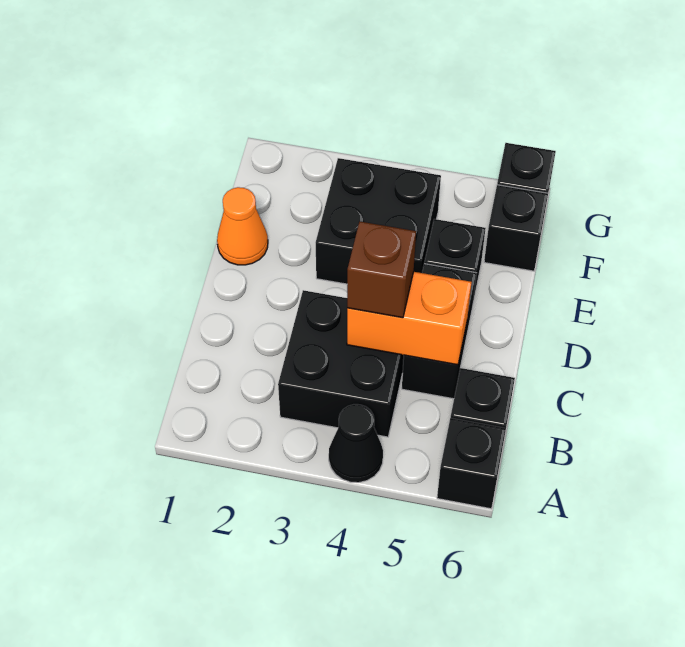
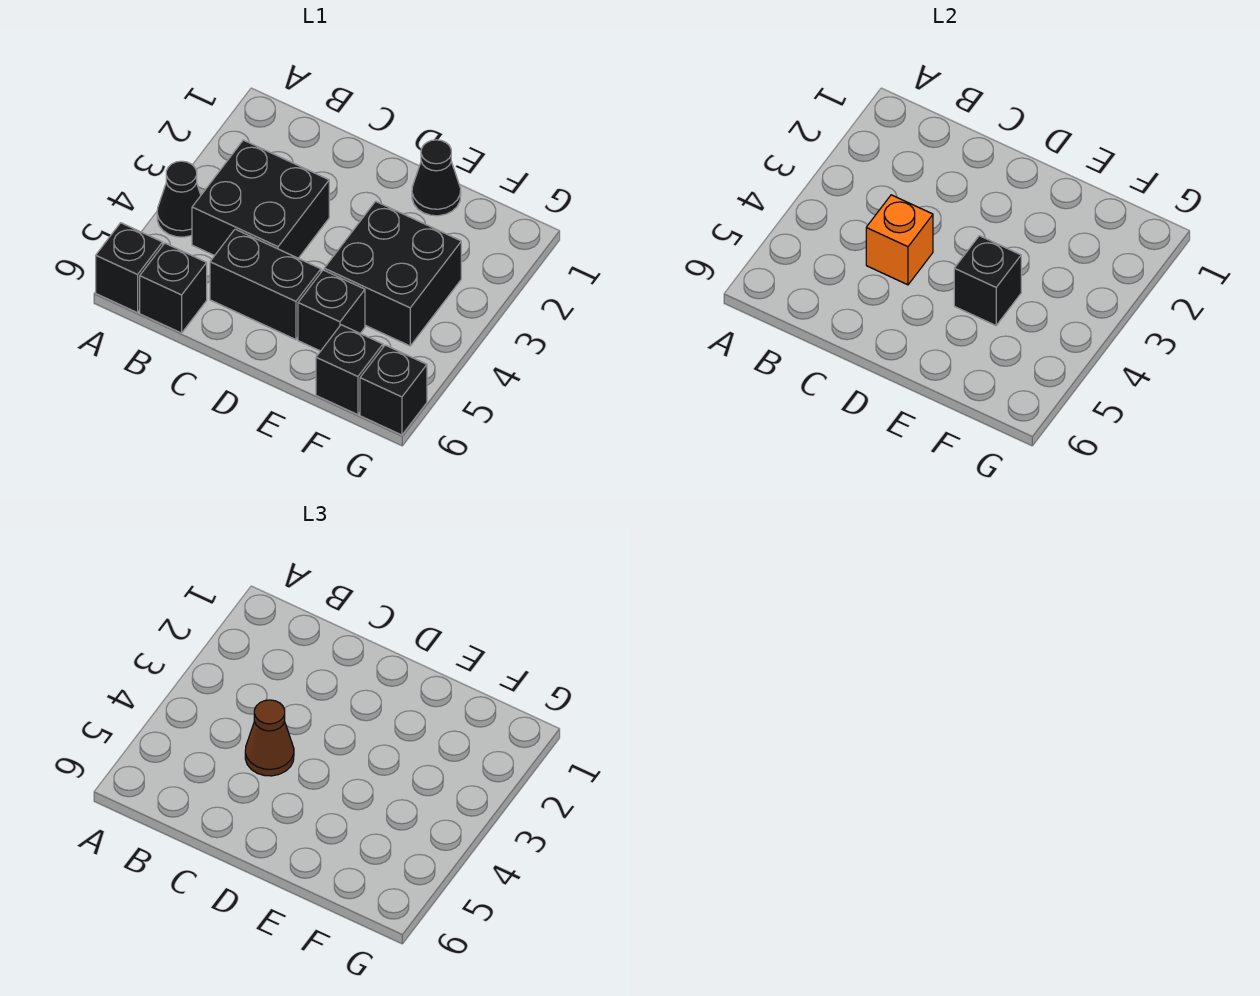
orange brick C4:C5 level 2 -> orange brick C4 level 2
brown brick C4 level 3 -> brown cone C4 level 3
orange cone E1 level 1 -> black cone E1 level 1
none -> black brick E4 level 2

